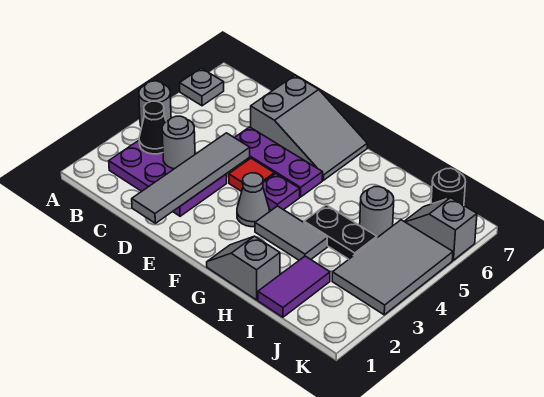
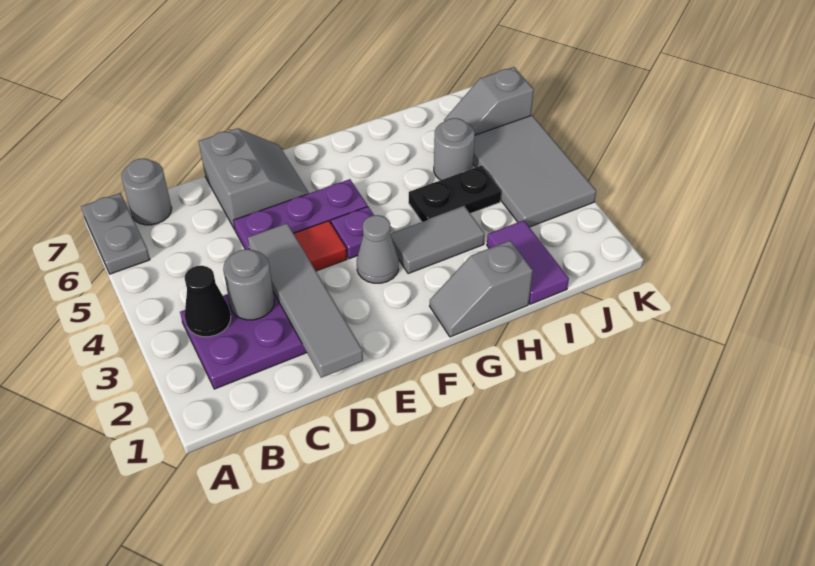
grey round brick A4 level 1 -> grey round brick B7 level 1
grey plate A6 level 1 -> grey plate A6:A7 level 1
grey slope D6:F7 level 1 top D -> grey slope D6:E7 level 1 top D
black round brick J7 level 1 -> none

